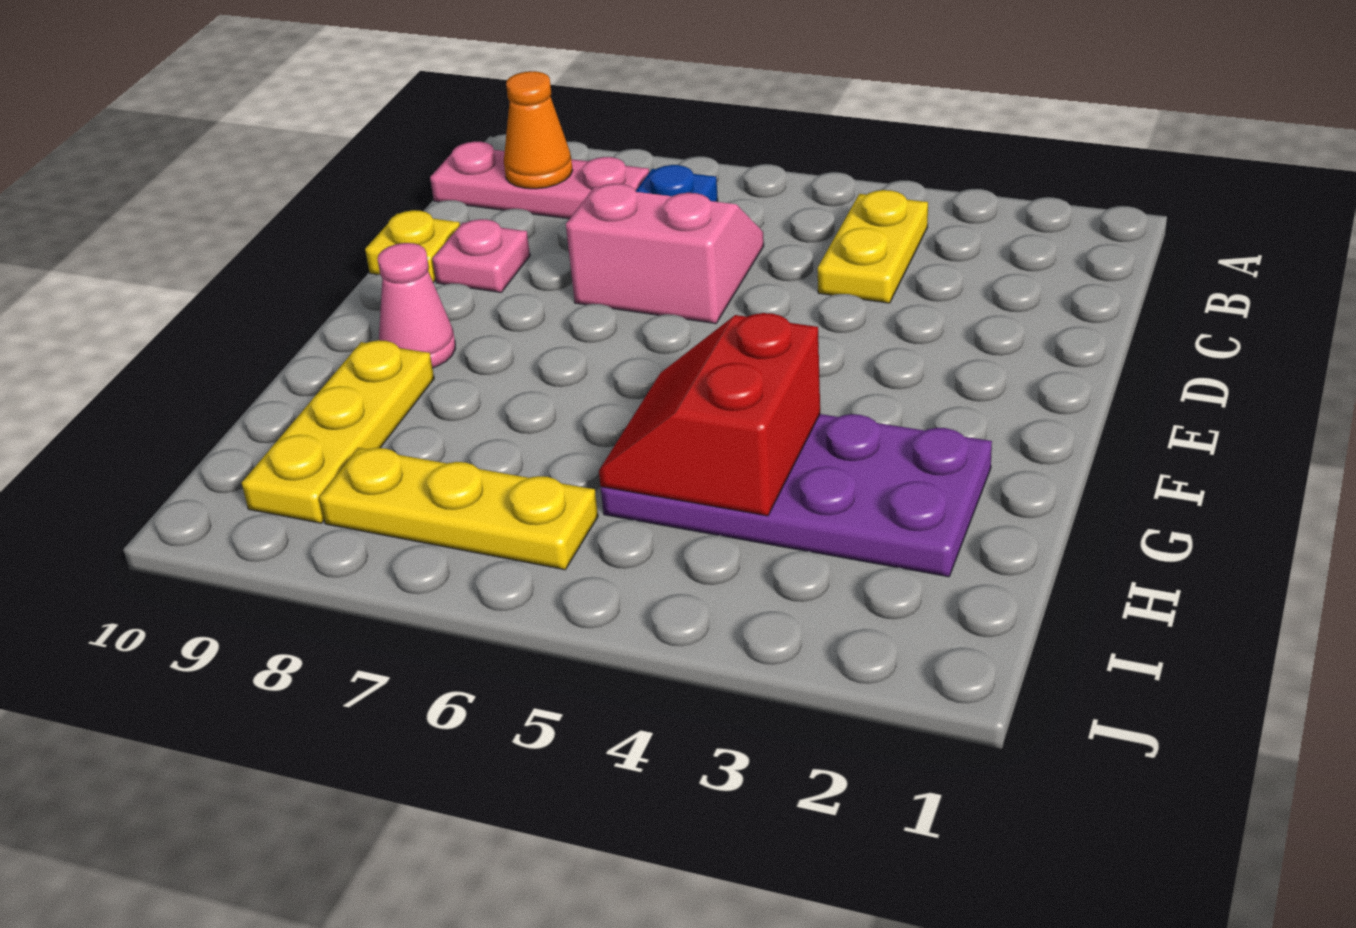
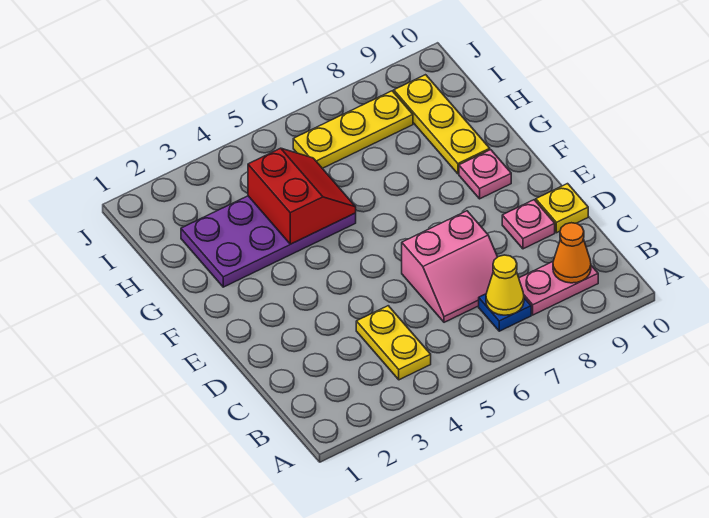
none -> yellow cone B7 level 2
pink plate B8:B10 level 1 -> pink plate B8:B9 level 1
pink cone F9 level 1 -> pink plate F9 level 1

